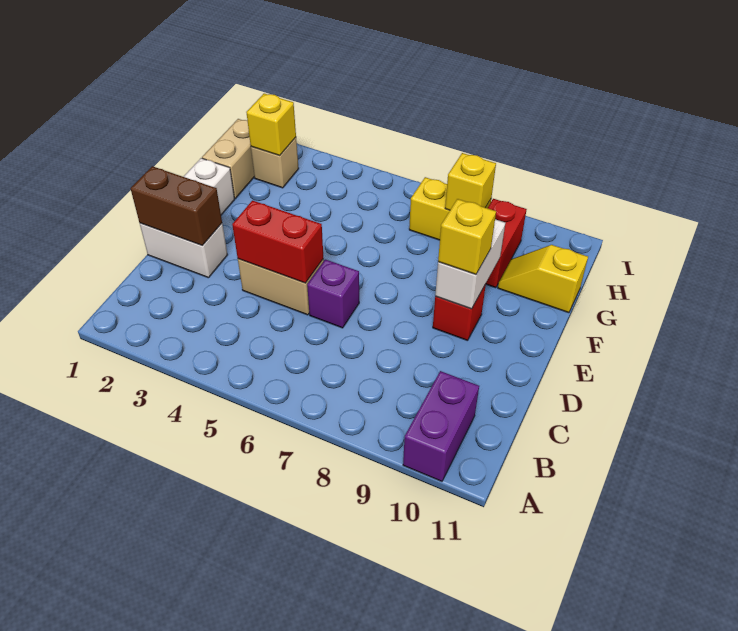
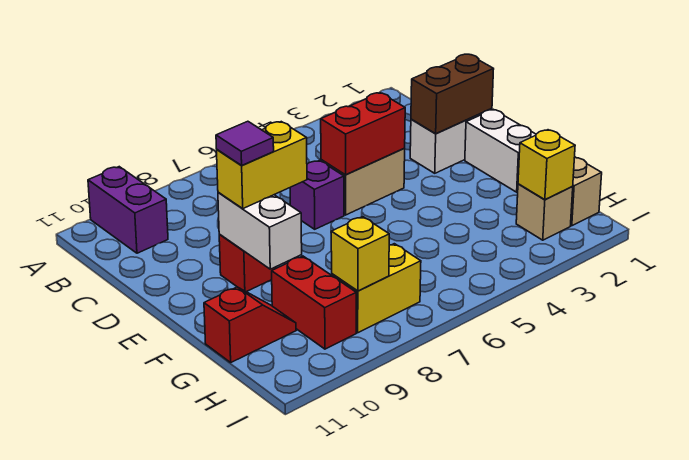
yellow brick E9 level 3 -> yellow brick E8:E9 level 3
none -> purple tile E9 level 4
yellow slope G10:G11 level 1 top 11 -> red slope G10:G11 level 1 top 11

